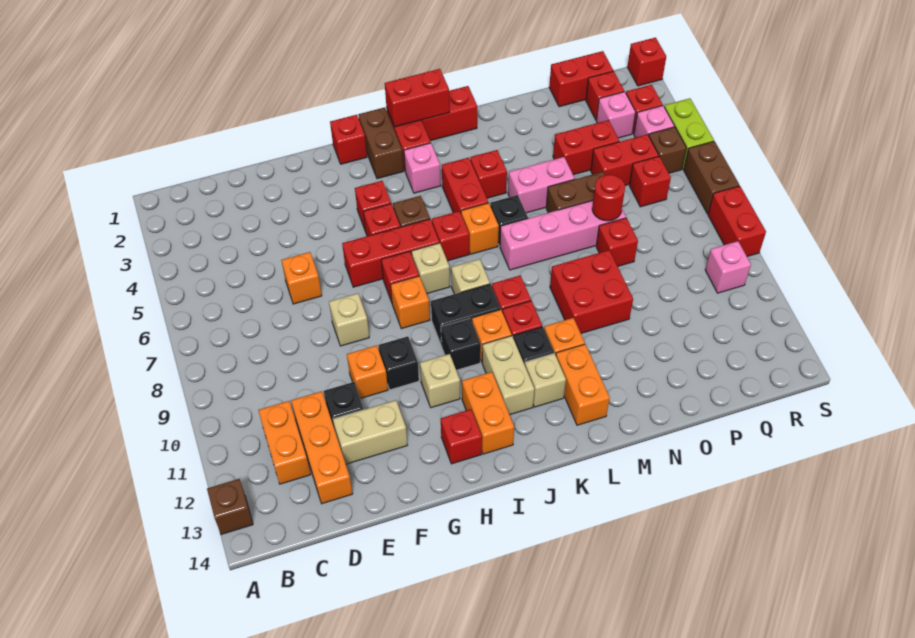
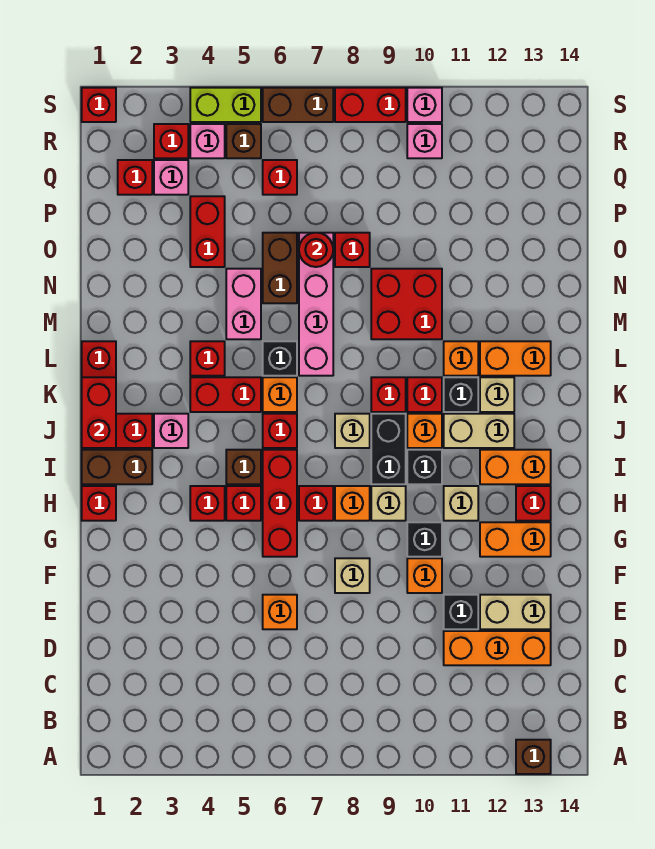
orange brick C11:C12 level 1 -> orange brick G12:G13 level 1
tan brick E12:F12 level 1 -> tan brick E12:E13 level 1
tan brick I7 level 1 -> tan brick H9 level 1
red brick P1:Q1 level 1 -> none
red brick P5:Q5 level 1 -> none
none -> pink brick S10 level 1

